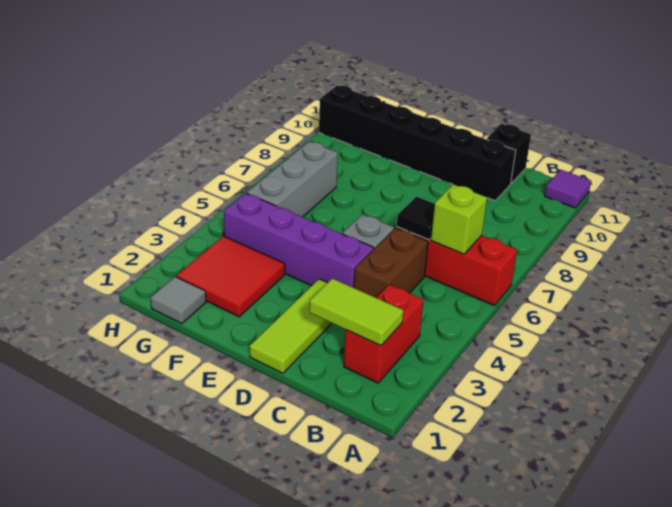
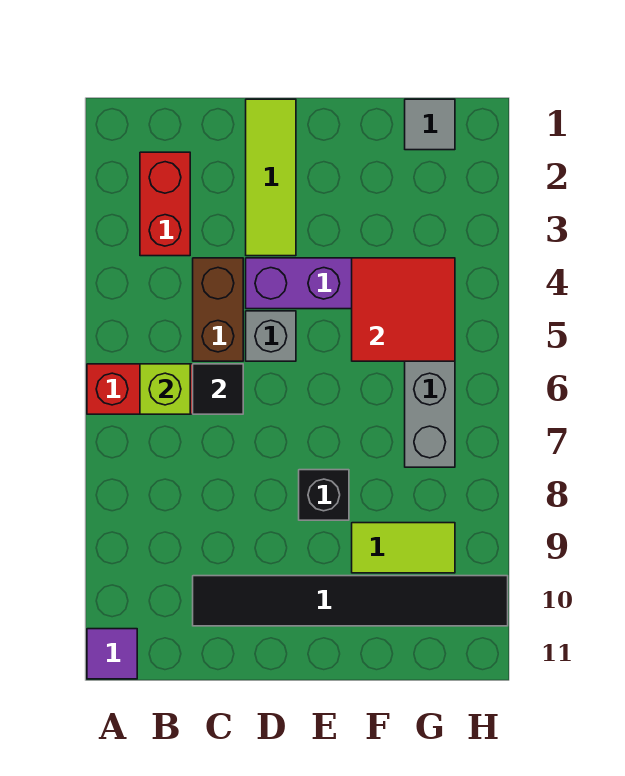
lime tile B2:C2 level 2 -> lime tile F9:G9 level 1
black brick C10:H10 level 1 -> black tile C10:H10 level 1
black brick C11 level 1 -> black brick E8 level 1
red tile F2:G3 level 1 -> red tile F4:G5 level 2

